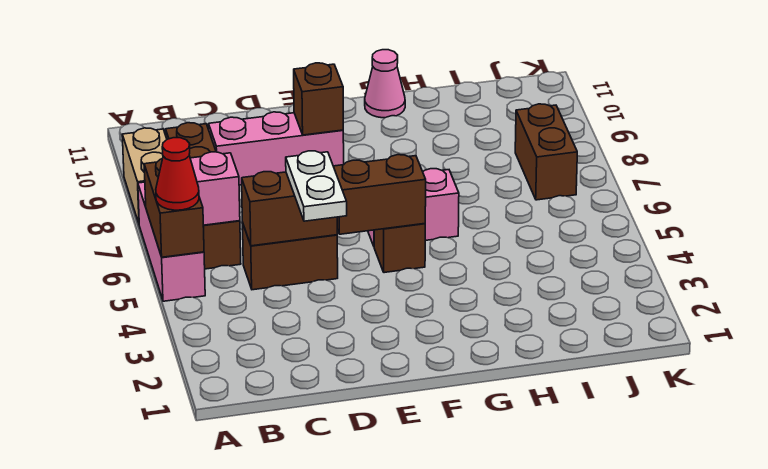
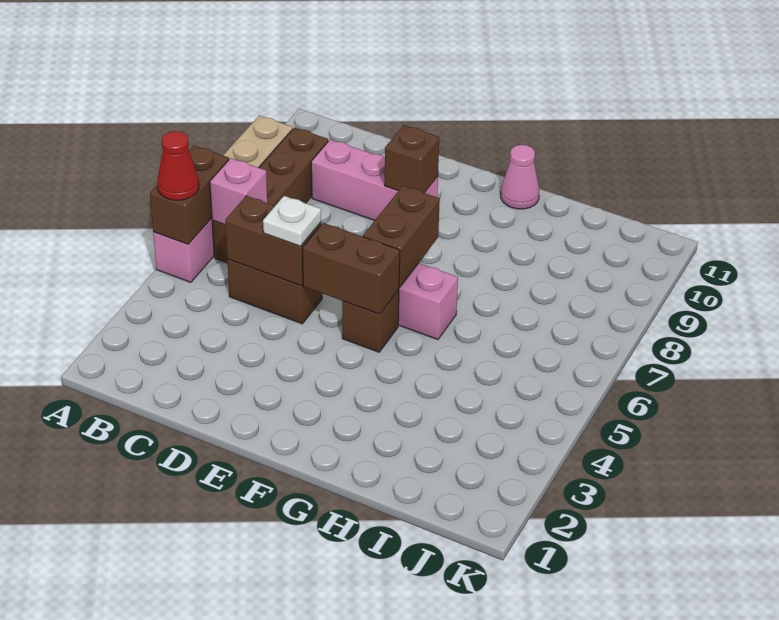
white plate D4:D5 level 3 -> white plate D5 level 3
brown brick J7:J8 level 1 -> brown brick F6:F7 level 2

